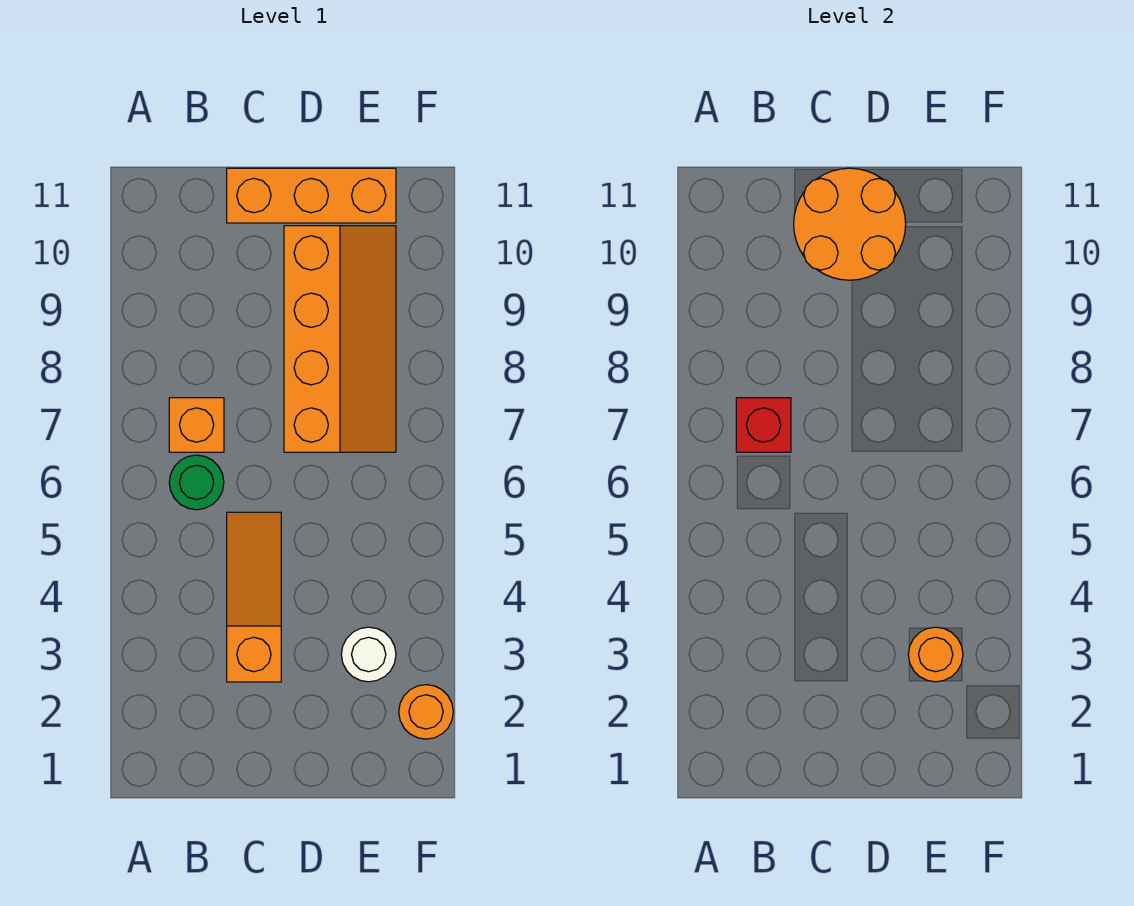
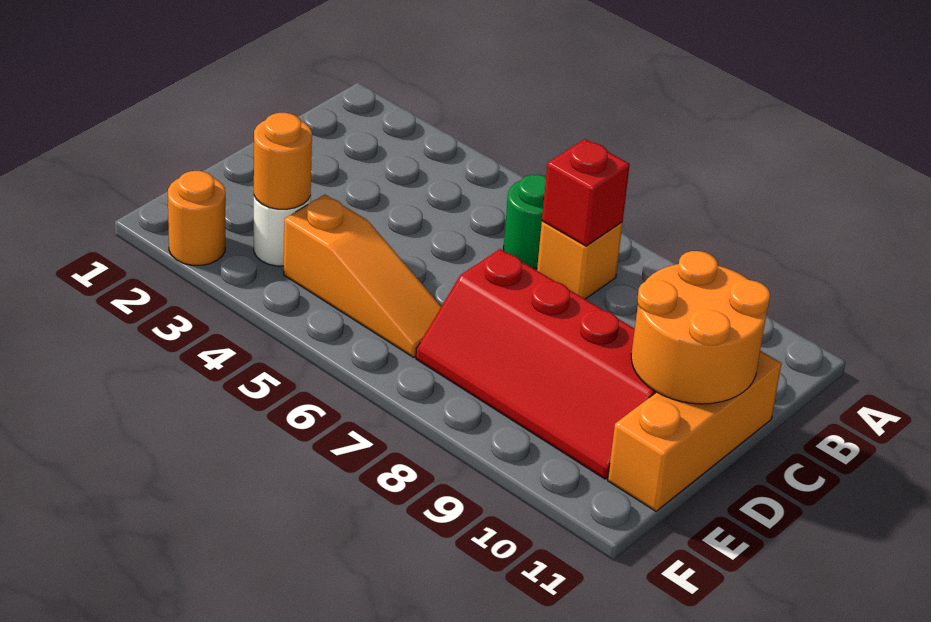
orange slope C3:C5 level 1 top 3 -> orange slope E4:E6 level 1 top 4
orange slope D7:E10 level 1 top D -> red slope D7:E10 level 1 top D

